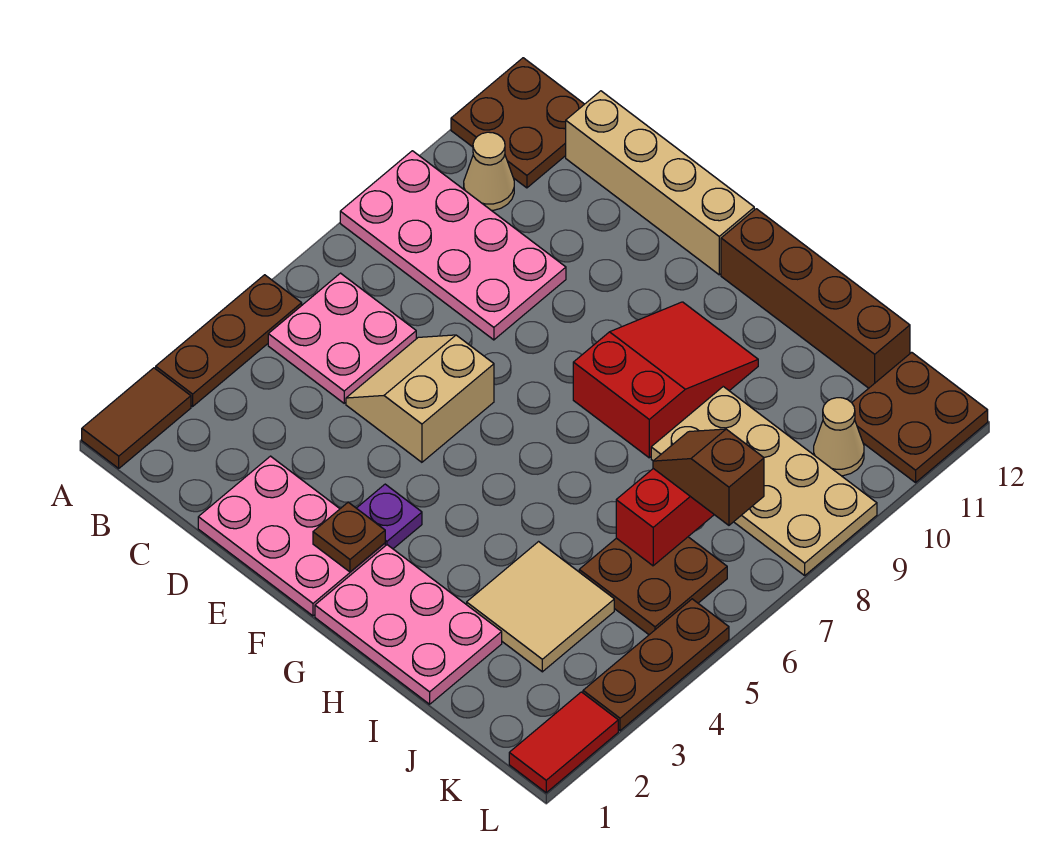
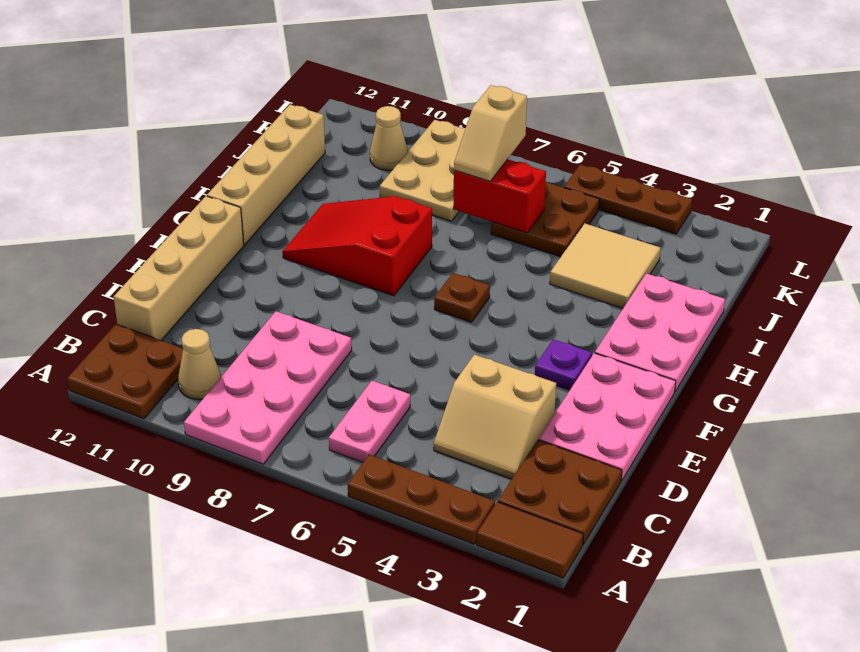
pink plate B5:C6 level 1 -> pink plate B6:C6 level 1
tan slope D5:E6 level 1 top E -> tan slope C3:D4 level 1 top D
brown plate F2 level 2 -> brown plate G6 level 1
brown brick G12:J12 level 1 -> tan brick G12:J12 level 1
tan plate I8:L9 level 1 -> tan plate J8:L9 level 1
brown slope J7:K7 level 3 top K -> tan slope J7:K7 level 3 top K
brown plate K11:L12 level 1 -> brown plate B1:C2 level 1
red tile L1:L2 level 1 -> none

